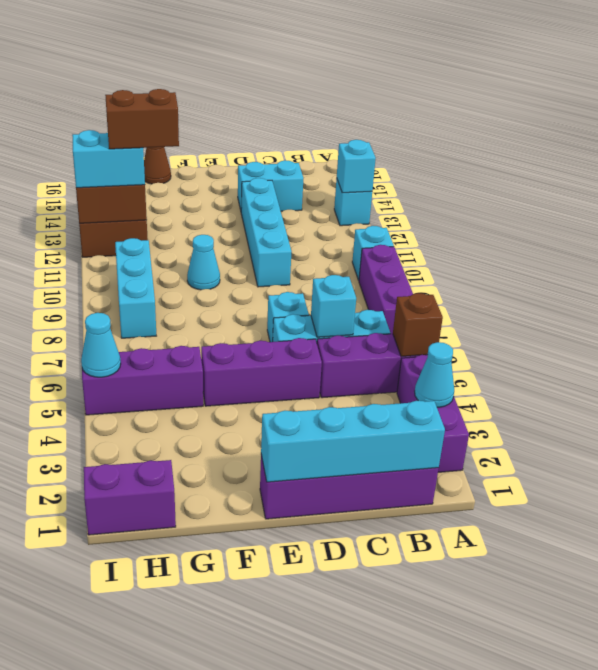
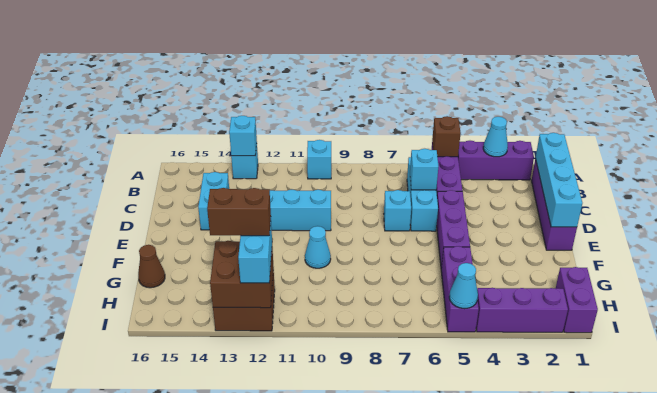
purple brick A7:A9 level 1 -> purple brick I2:I4 level 1
brown brick G12:H12 level 4 -> brown brick H12:H13 level 4
cyan brick H8:H10 level 1 -> none

